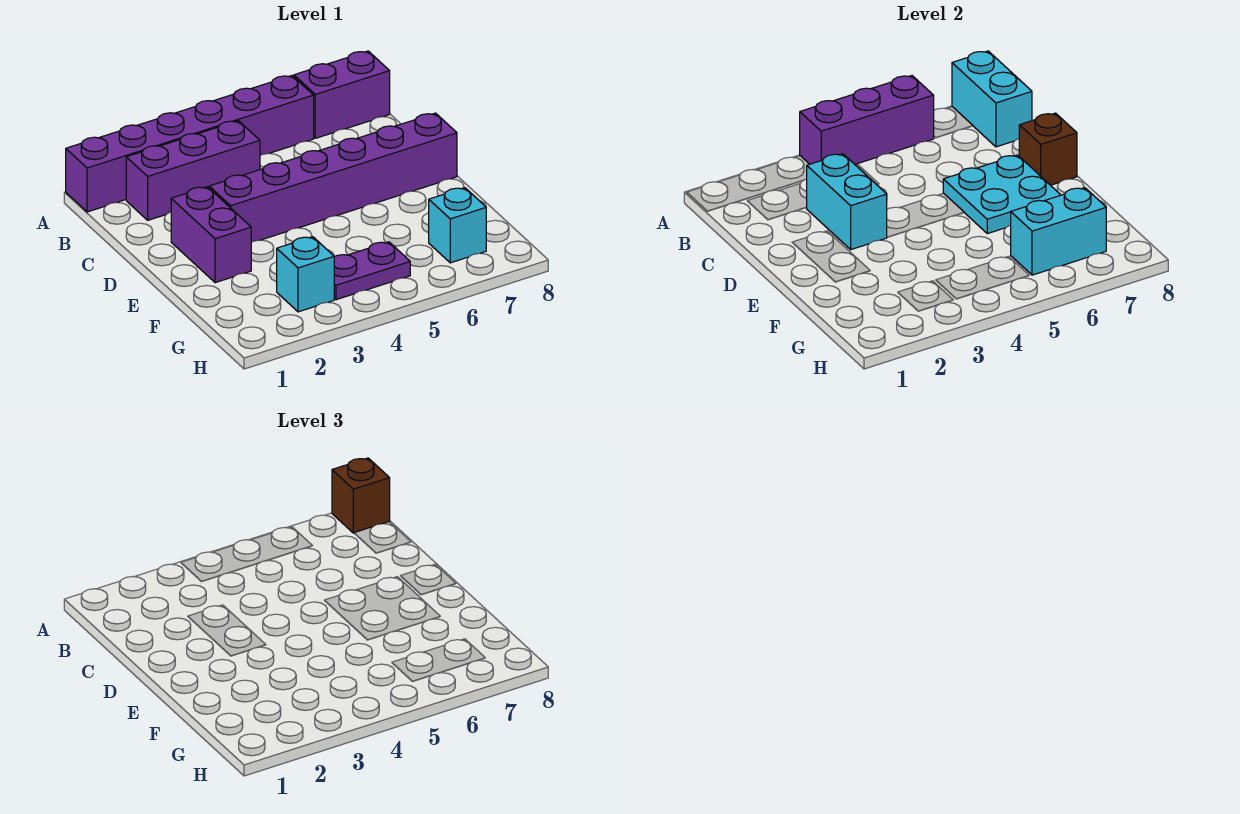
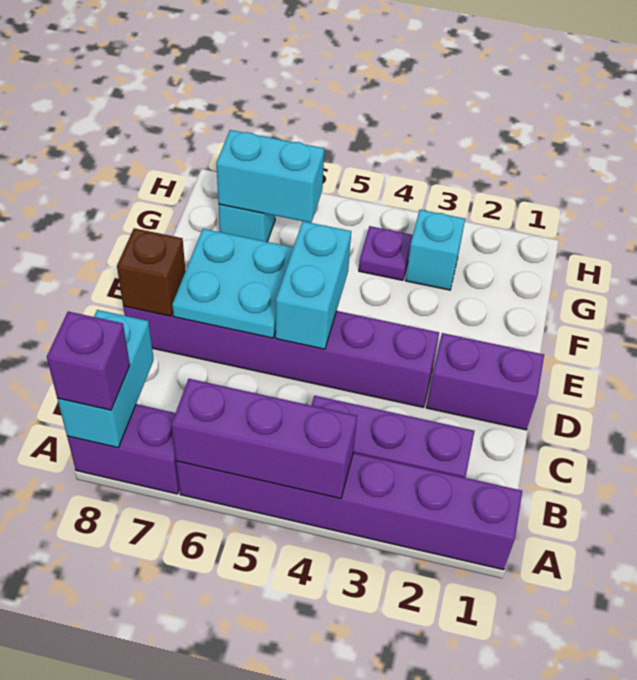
brown brick A8 level 3 -> purple brick A8 level 3
cyan brick C3:D3 level 2 -> cyan brick D5:E5 level 2
purple brick D2:E2 level 1 -> purple brick D1:D2 level 1
purple plate G4:G5 level 1 -> purple plate G4 level 1

